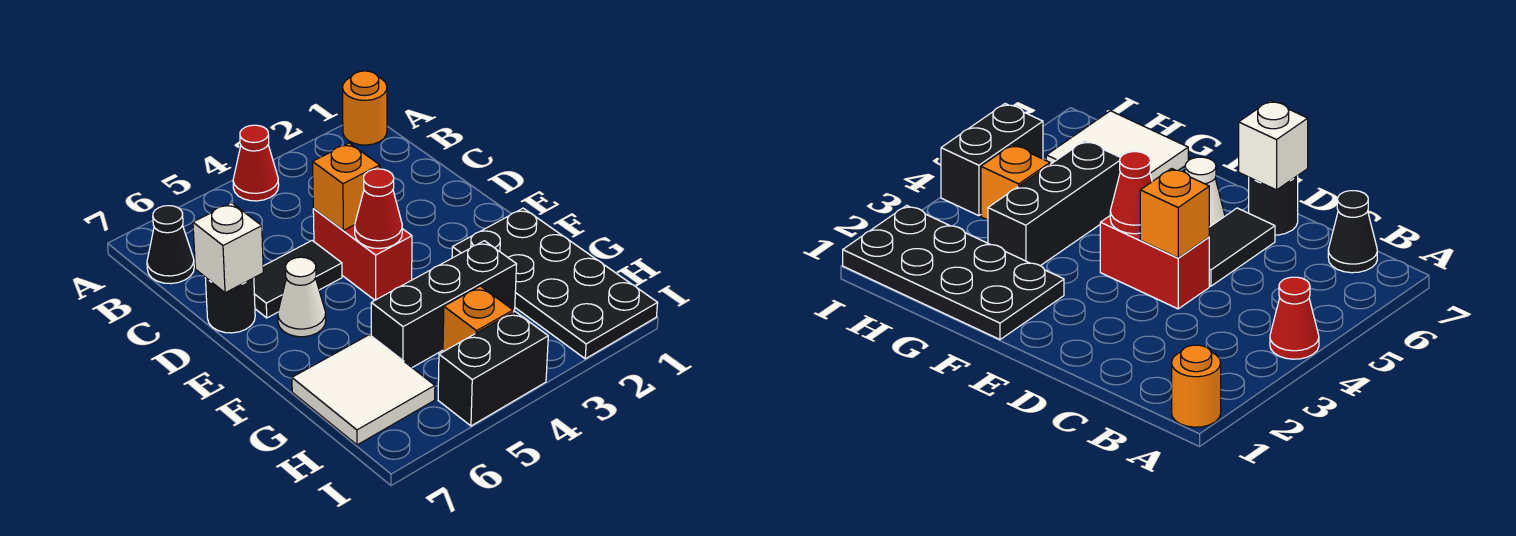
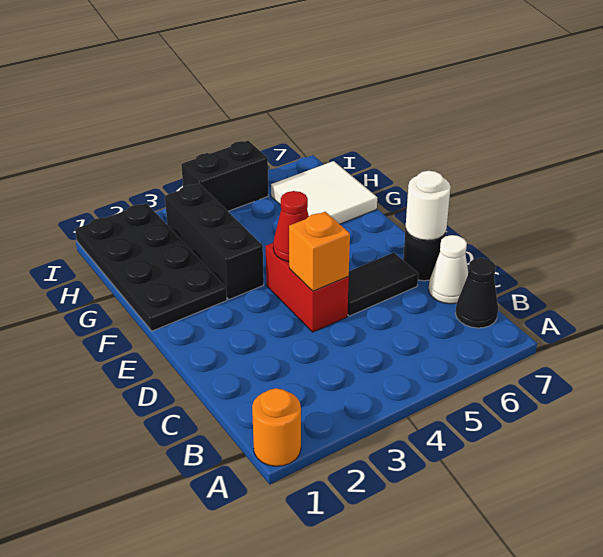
red cone A4 level 1 -> none
white brick D7 level 2 -> white round brick D7 level 2
white cone E6 level 1 -> white cone C7 level 1
black brick G3:G5 level 1 -> black brick F3:H3 level 1
orange brick H4 level 1 -> none

